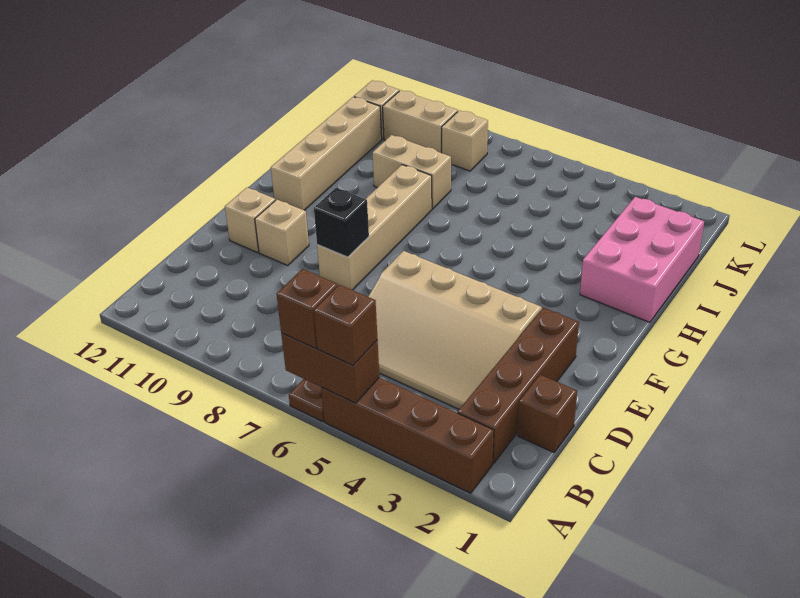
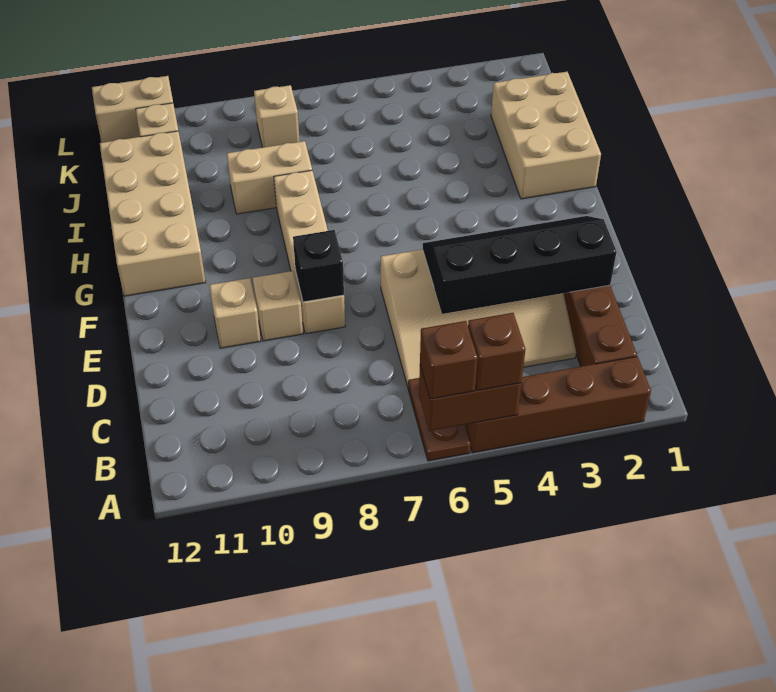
brown brick C1 level 1 -> none
none -> black slope D2:E5 level 2 top D
tan brick E11 level 1 -> tan brick E9 level 1
tan brick G11:J11 level 1 -> tan brick G11:J12 level 1
pink brick H1:J2 level 1 -> tan brick H1:J2 level 1
tan brick K9:K10 level 1 -> tan brick L11:L12 level 1

